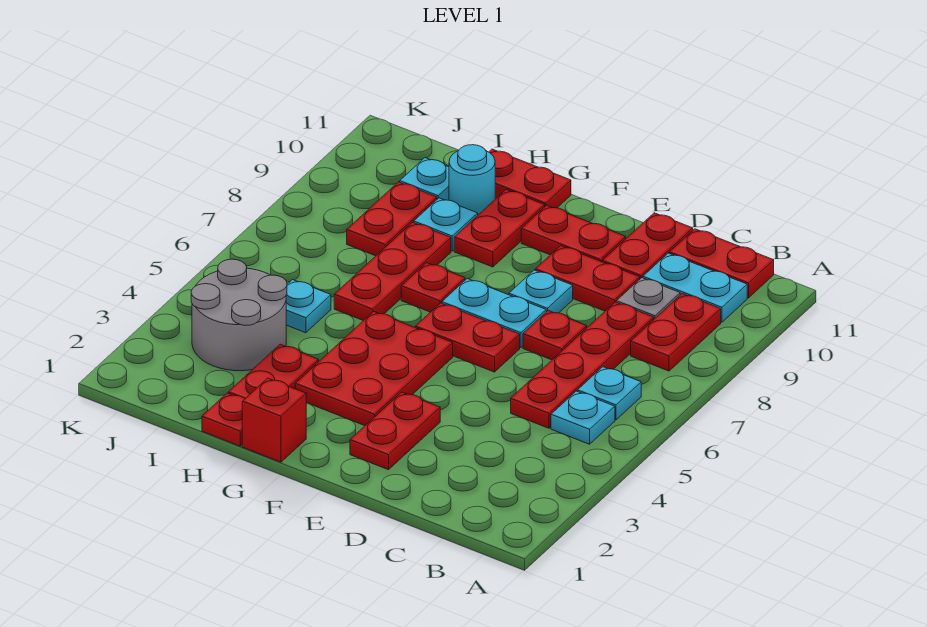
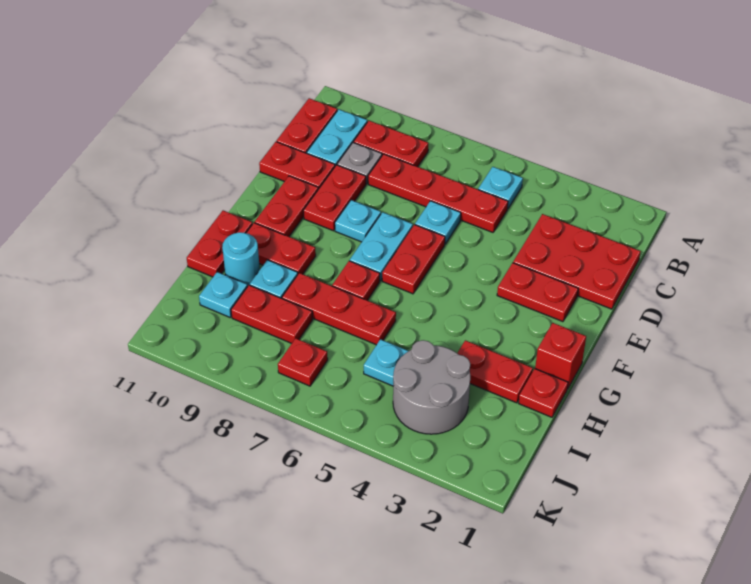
cyan plate B6 level 1 -> cyan plate D6 level 1
red plate D7 level 1 -> red plate J7 level 1
red plate F3:G5 level 1 -> red plate C1:D3 level 1

